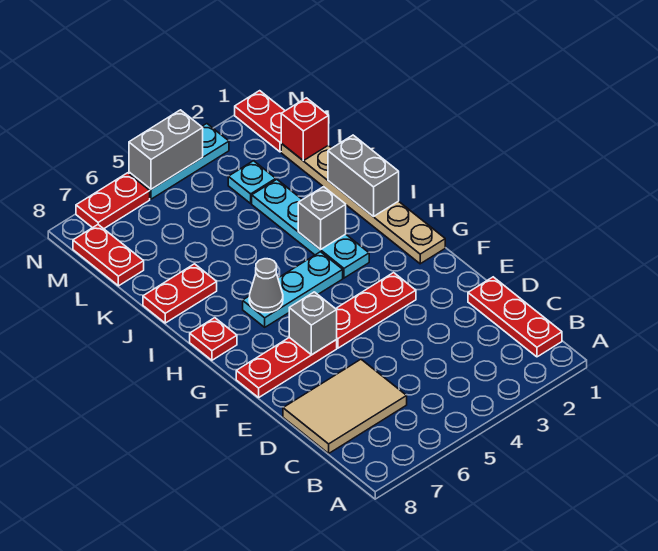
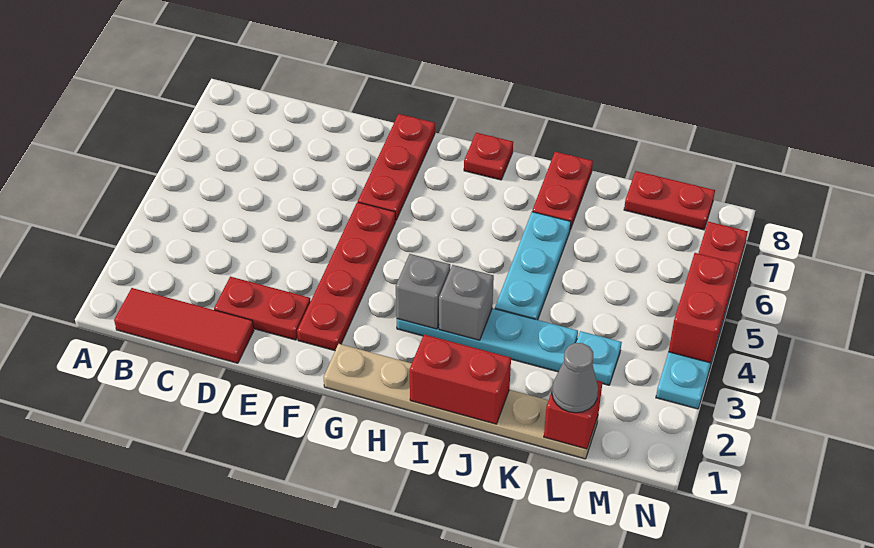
red plate B1:D1 level 1 -> red tile B1:D1 level 1
tan tile C6:D8 level 1 -> none
red plate F3:F5 level 1 -> red plate F2:F5 level 1
grey brick F6 level 2 -> grey brick H3 level 2
cyan plate H4:H6 level 1 -> cyan plate J4:J6 level 1
grey cone H6 level 2 -> grey cone L1 level 3
grey brick I1:J1 level 2 -> red brick I1:J1 level 2
red plate M1:N1 level 1 -> red plate D2:E2 level 1
grey brick N4:N5 level 2 -> red brick N4:N5 level 2

